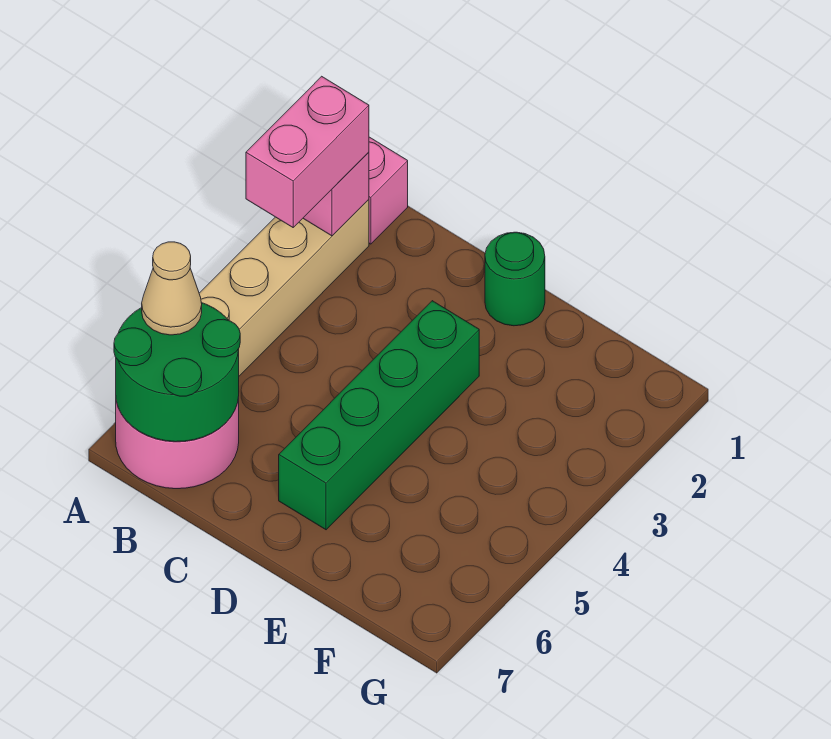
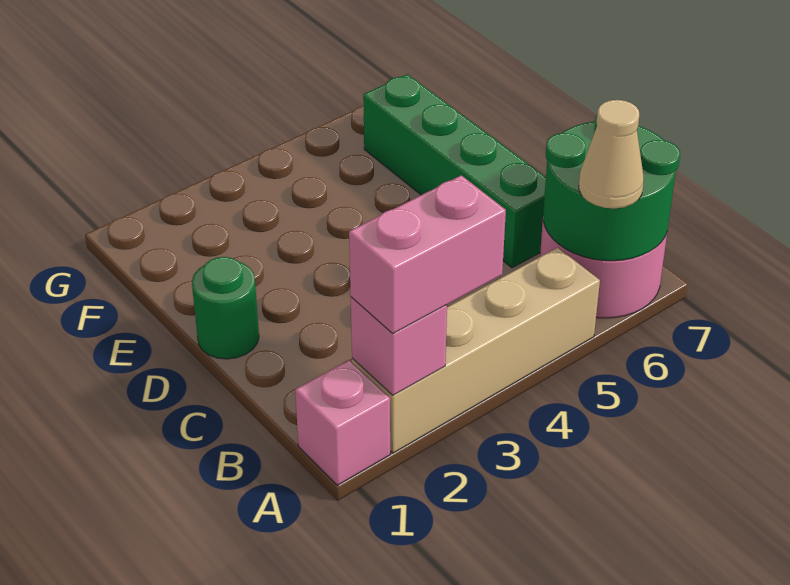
green brick D3:D6 level 1 -> green brick C6:F6 level 1

